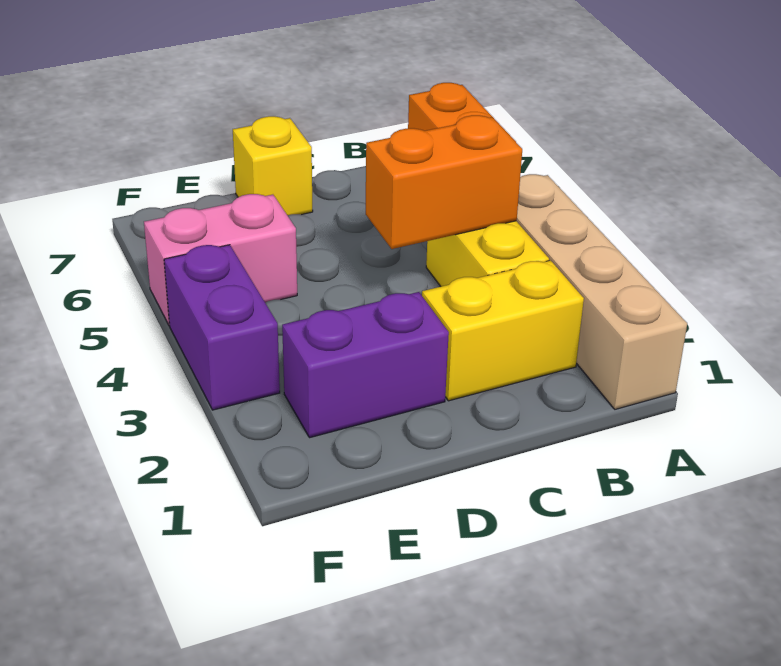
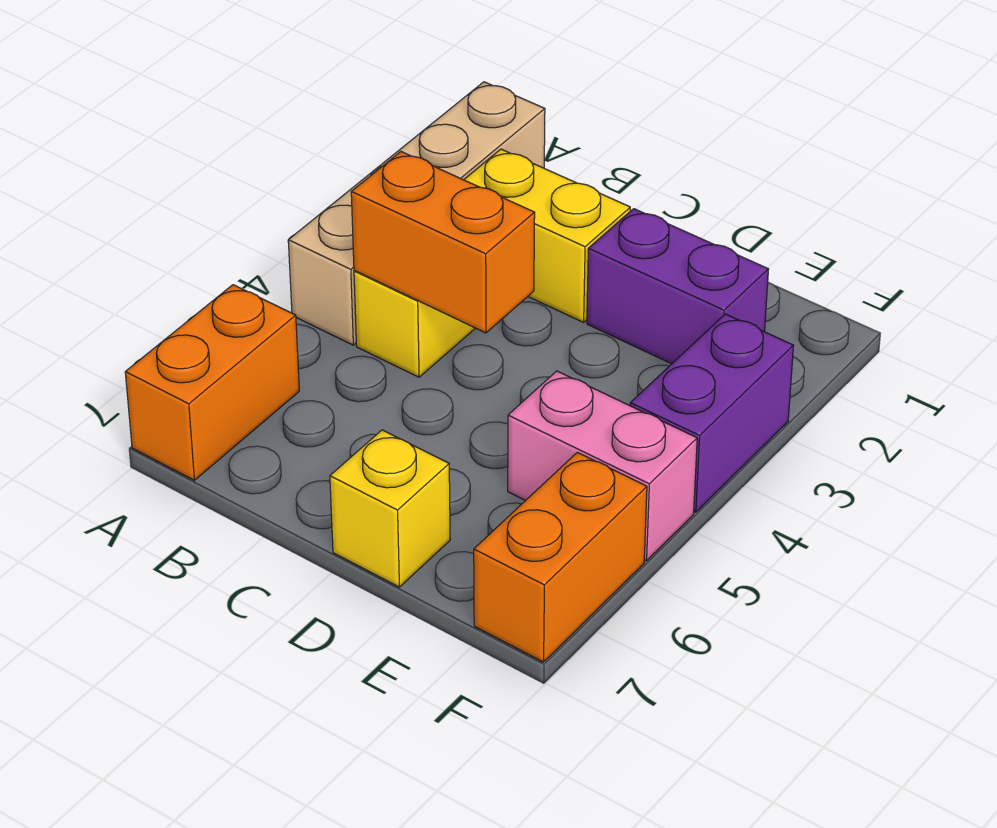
none -> orange brick F6:F7 level 1

